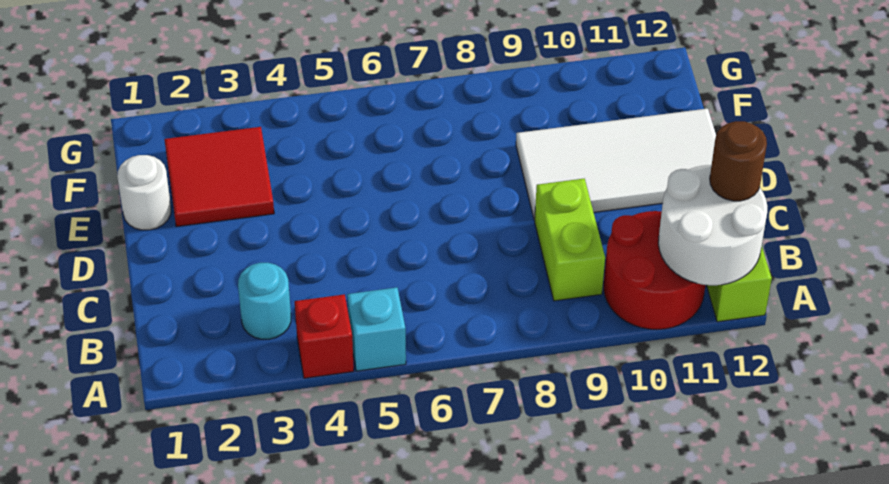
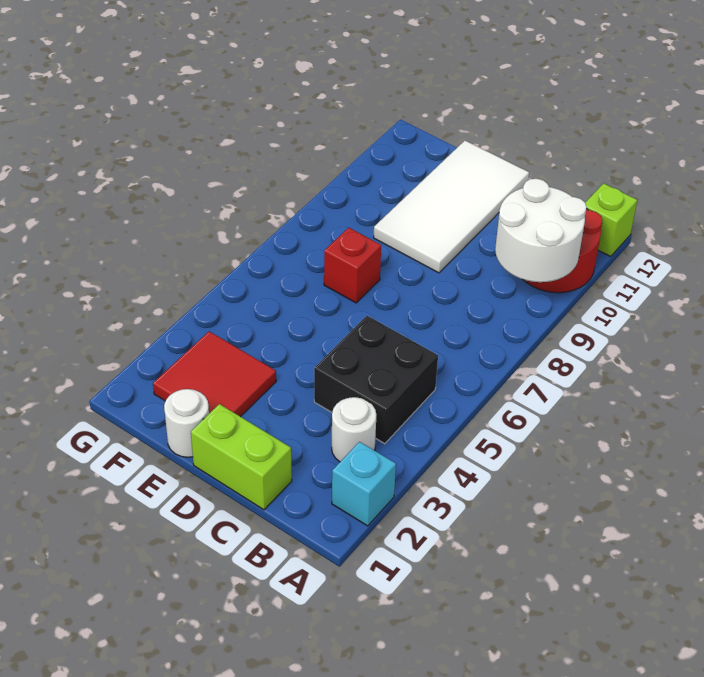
red brick A4 level 1 -> red brick E7 level 1
cyan brick A5 level 1 -> cyan brick A2 level 1
white round brick A11:B12 level 2 -> white round brick A9:B10 level 2
cyan round brick B3 level 1 -> white round brick B3 level 1
none -> black brick B4:C5 level 1
lime brick B9:C9 level 1 -> lime brick C1:D1 level 1
brown round brick B12 level 3 -> none

